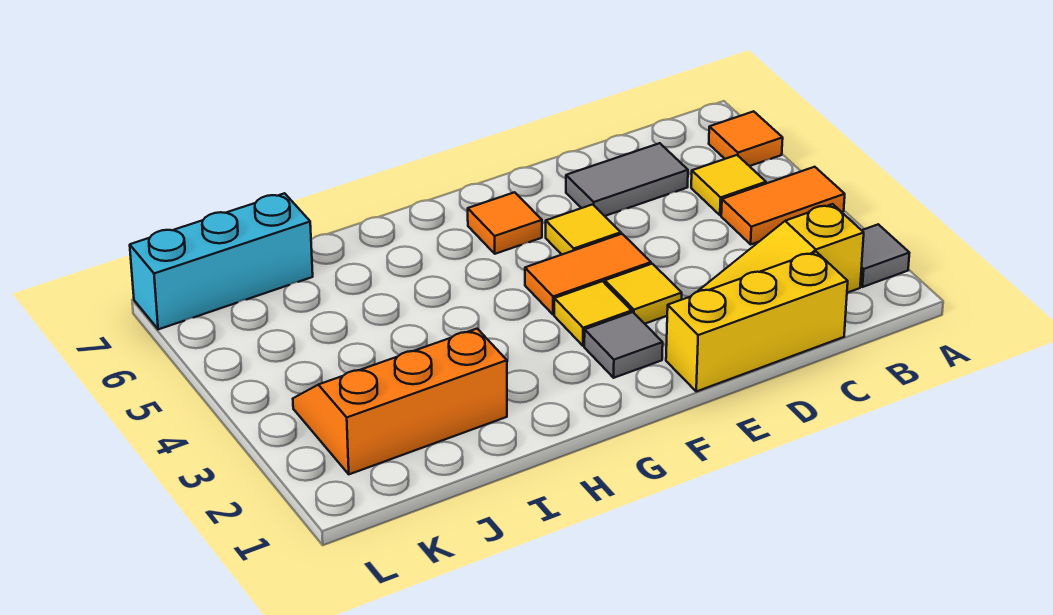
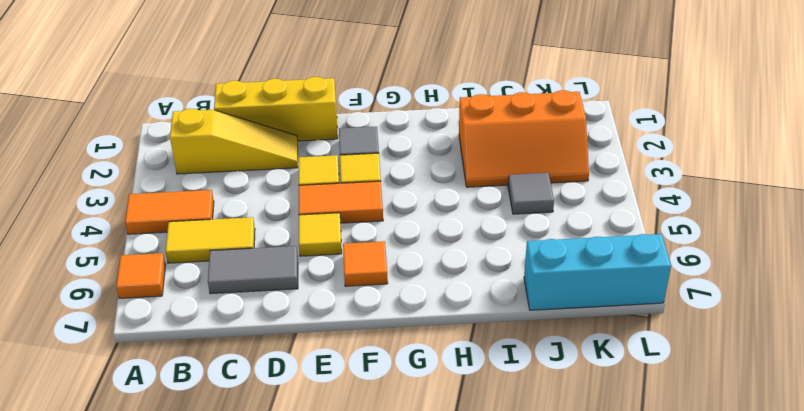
grey tile A2 level 1 -> grey tile J4 level 1
yellow tile B5 level 1 -> yellow tile B5:C5 level 1

